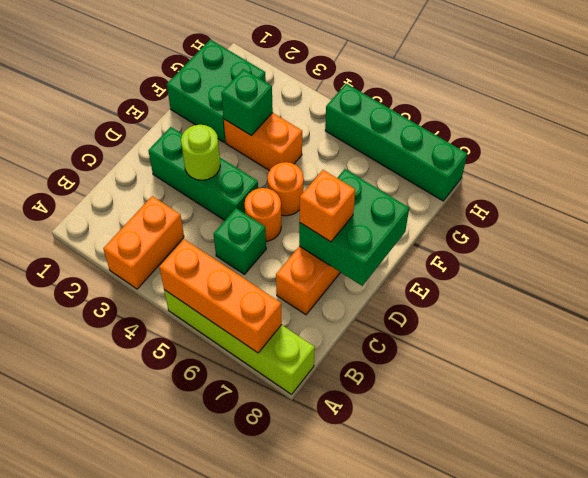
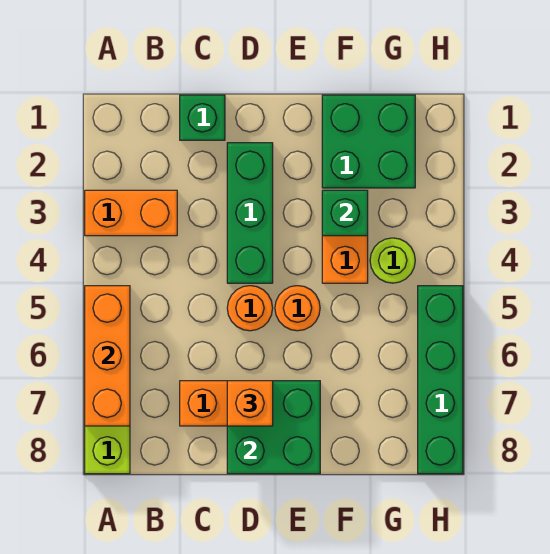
green brick C5 level 1 -> green brick C1 level 1
lime round brick D3 level 2 -> lime round brick G4 level 1

